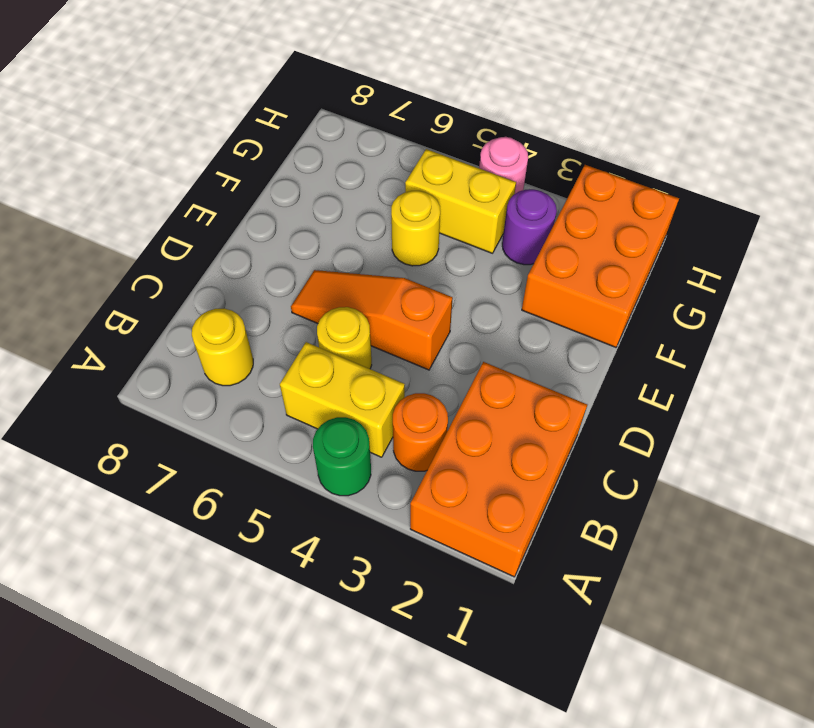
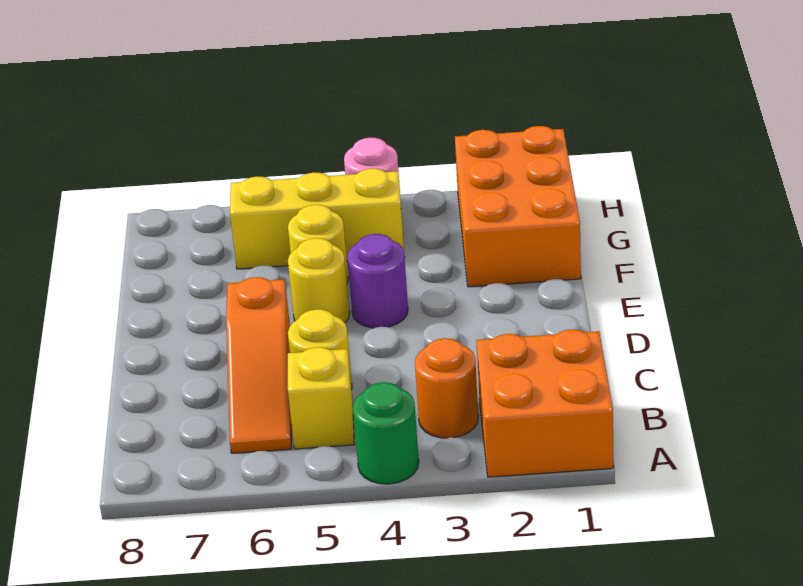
orange brick A1:C2 level 1 -> orange brick A1:B2 level 1
yellow brick B4:B5 level 1 -> yellow brick B5 level 1
yellow round brick B7 level 1 -> yellow round brick E5 level 1
orange slope D4:D6 level 1 top 4 -> orange slope B6:D6 level 1 top D
purple round brick G3 level 1 -> purple round brick E4 level 1
yellow brick G4:G5 level 1 -> yellow brick G4:G6 level 1

